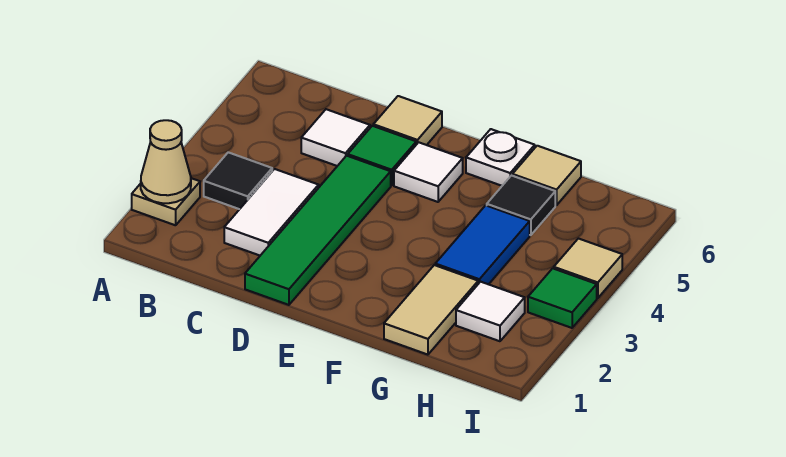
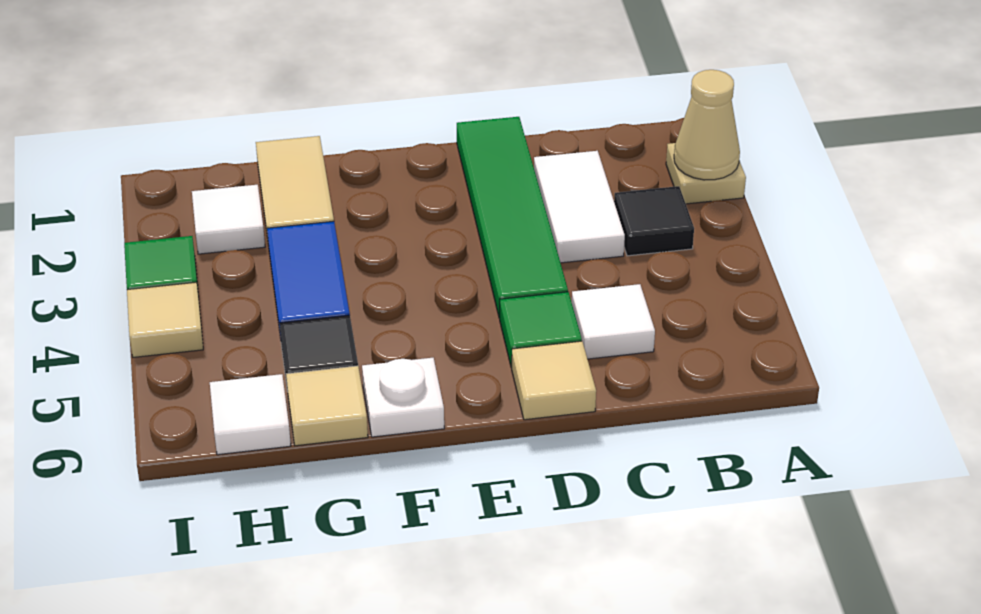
white tile E5 level 1 -> white tile H6 level 1

